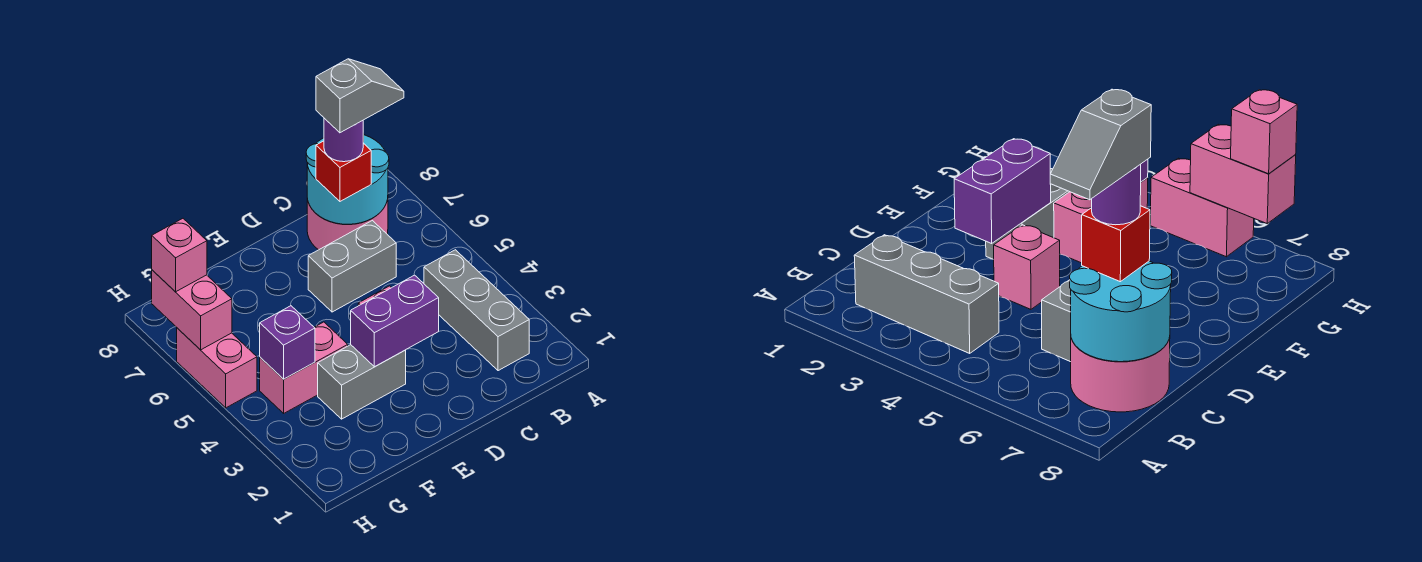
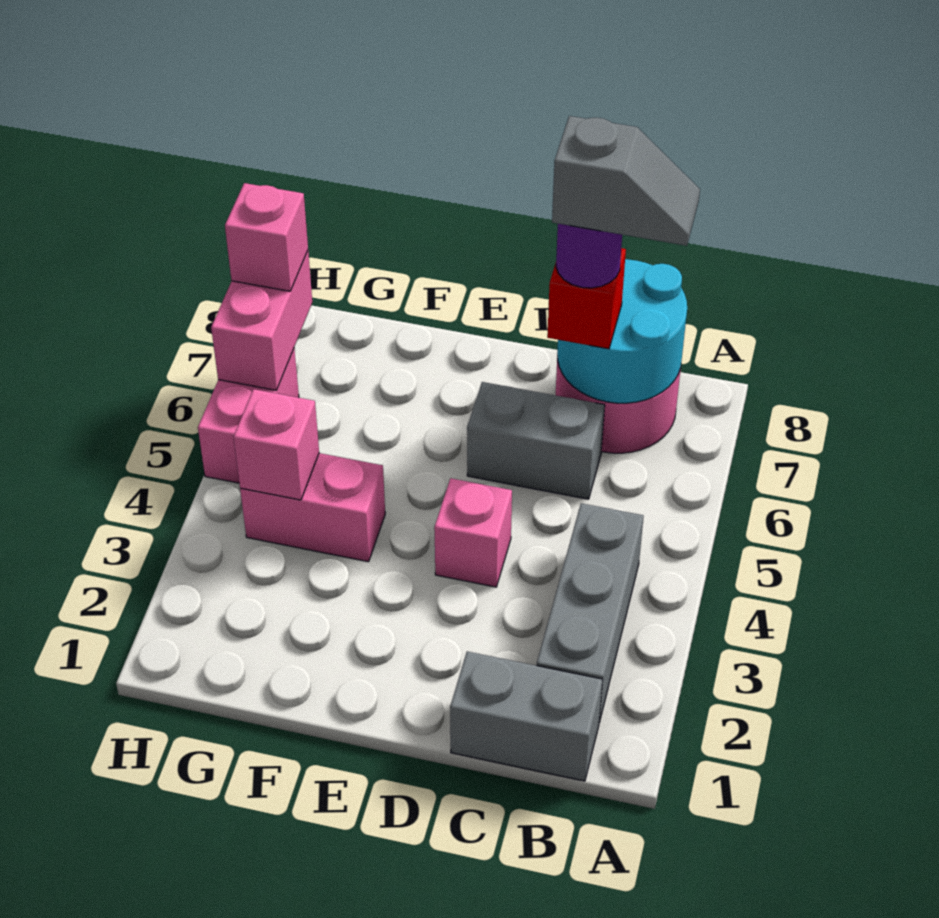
purple brick D3:E3 level 2 -> none
grey brick E3:F3 level 1 -> grey brick B1:C1 level 1
purple brick G4 level 2 -> pink brick G4 level 2

